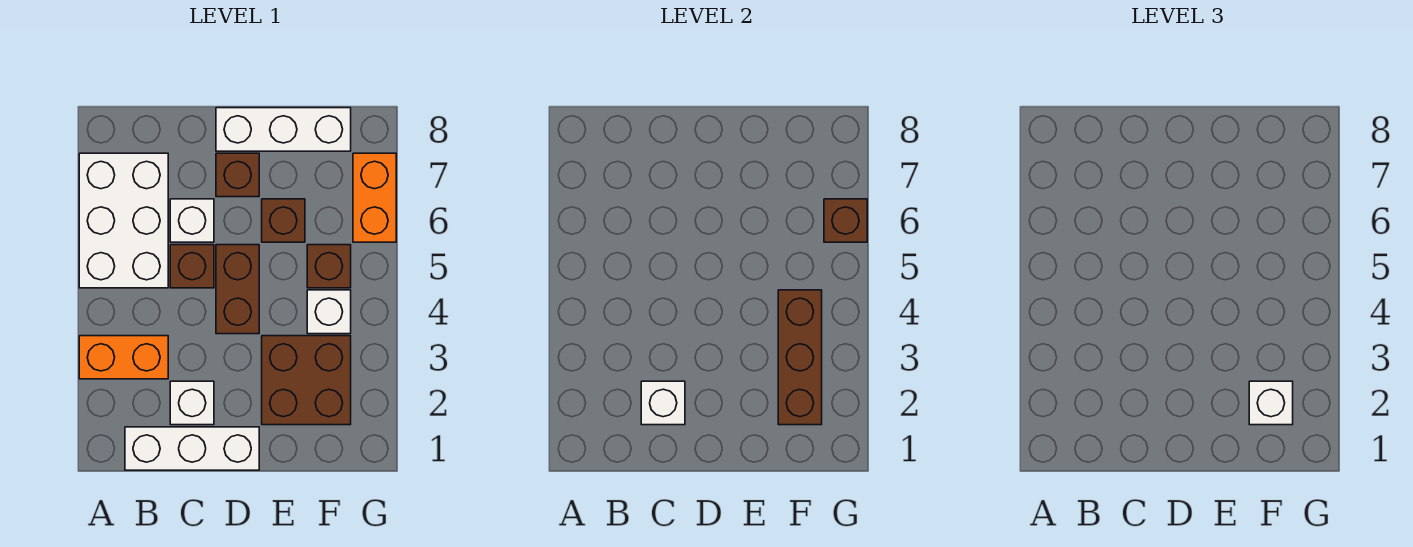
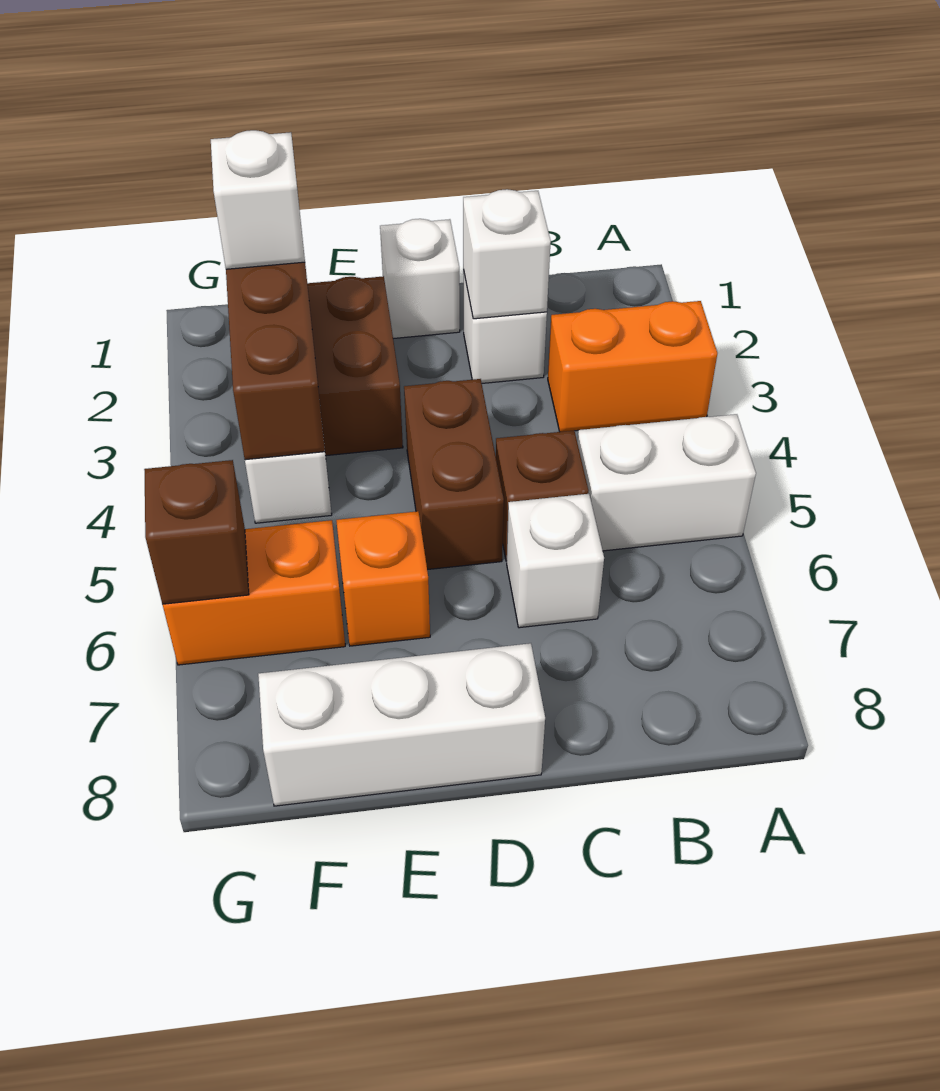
white brick A5:B7 level 1 -> white brick A5:B5 level 1
white brick B1:D1 level 1 -> white brick D1 level 1
brown brick D7 level 1 -> none
brown brick E6 level 1 -> orange brick E6 level 1
brown brick F5 level 1 -> none
orange brick G6:G7 level 1 -> orange brick F6:G6 level 1

